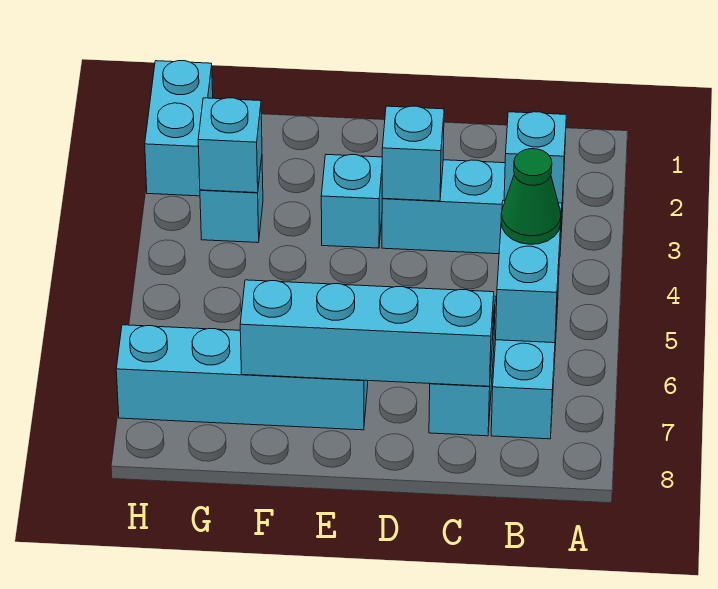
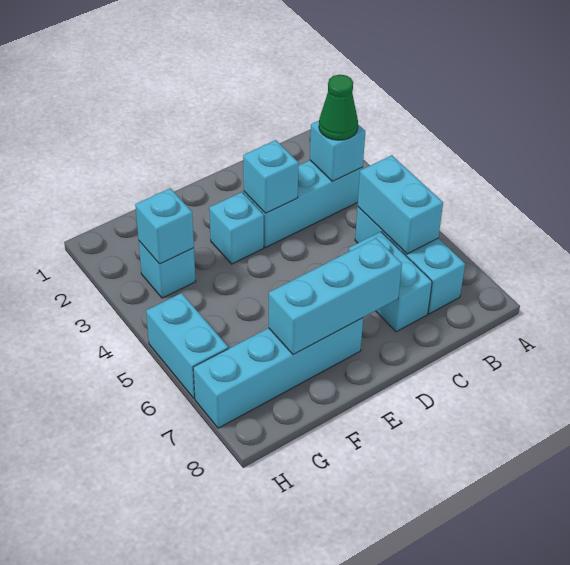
green cone B5 level 3 -> green cone B3 level 3
cyan brick C7:F7 level 2 -> cyan brick D7:F7 level 2
cyan brick H1:H2 level 1 -> cyan brick H5:H6 level 1

